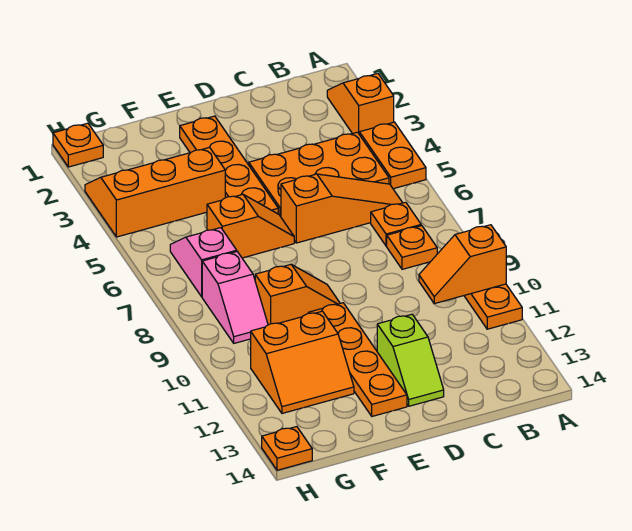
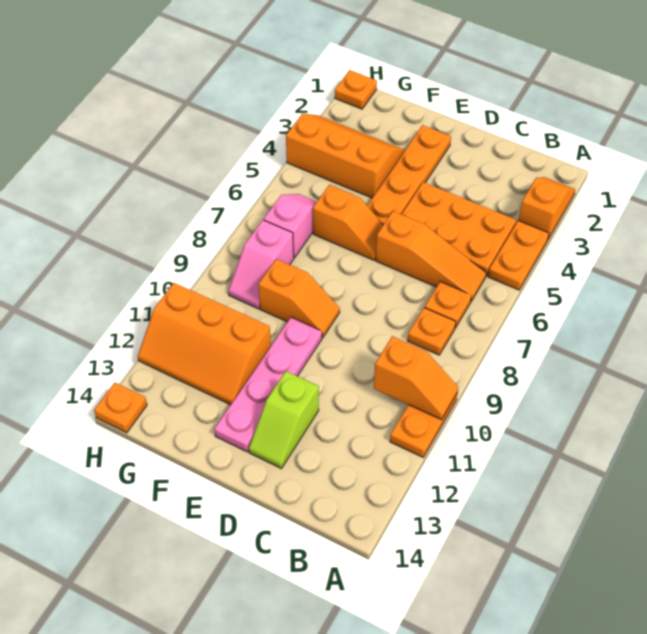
orange slope A10:B10 level 2 top A -> orange slope A10:B10 level 2 top B
orange plate E10:E13 level 1 -> pink plate E10:E13 level 1
orange slope F11:G12 level 1 top 11 -> orange slope F11:H12 level 1 top 11

